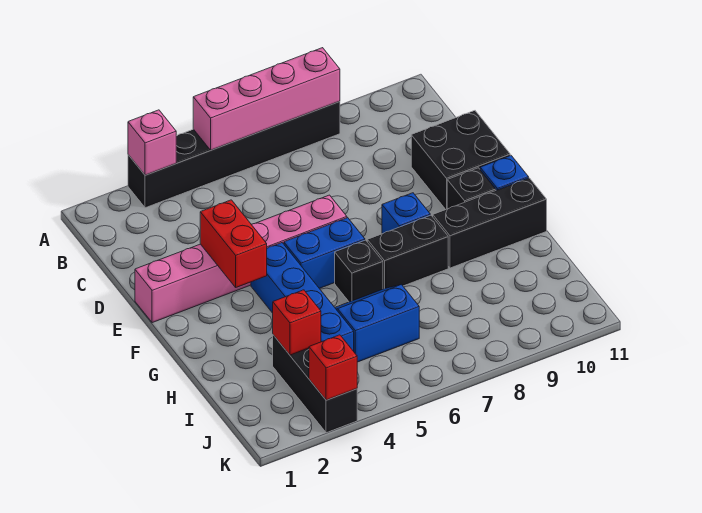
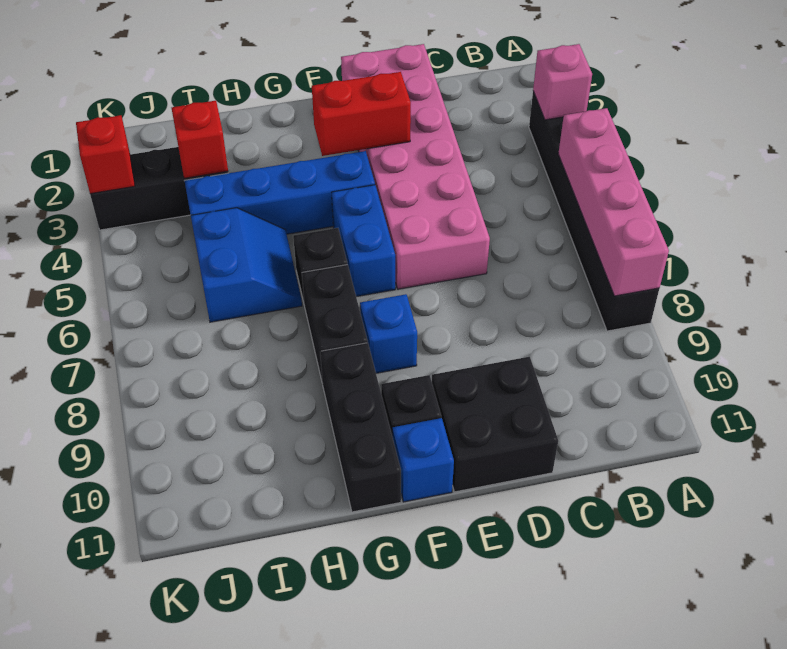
pink brick E1:E6 level 1 -> pink brick D1:E6 level 1

